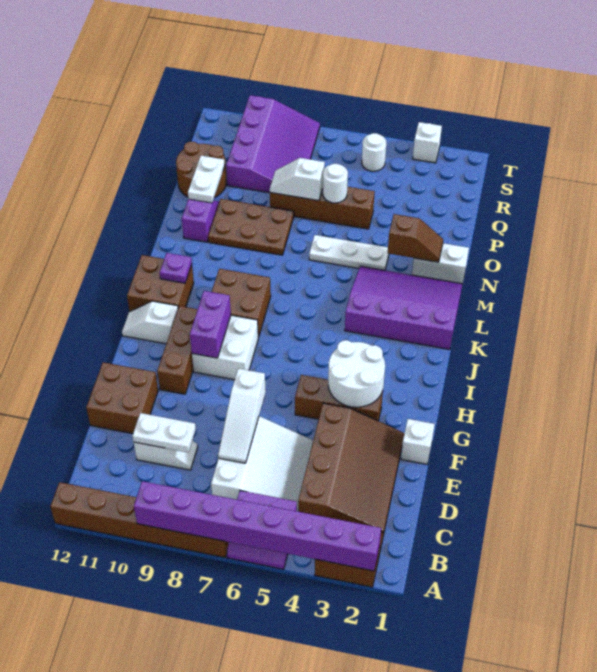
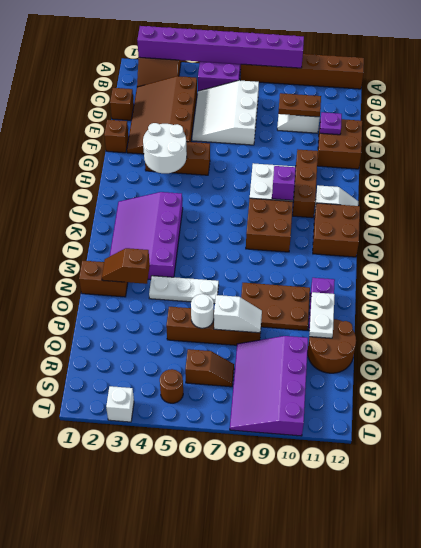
none -> brown brick D1 level 1
white slope D7:F7 level 2 top F -> none
white plate D9:D10 level 2 -> brown plate D9:D10 level 2
white brick F1 level 1 -> brown brick F1 level 1
purple brick H9:I9 level 2 -> purple brick I9 level 2
purple slope K1:M4 level 1 top K -> purple slope J2:M4 level 1 top 4
purple plate K11 level 2 -> purple plate E11 level 2
white brick N1:N2 level 1 -> brown brick N1:N2 level 1
none -> brown slope R6:R7 level 1 top 6
white round brick S5 level 1 -> brown round brick S5 level 1

